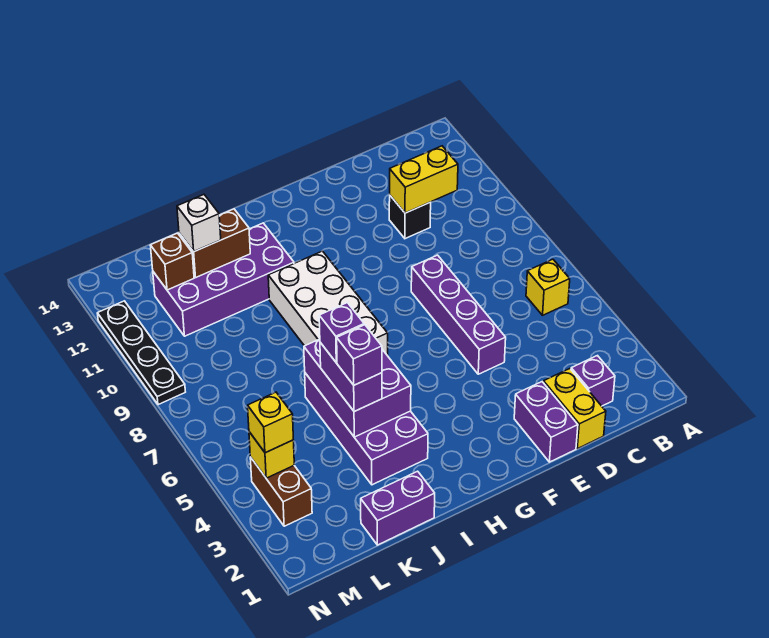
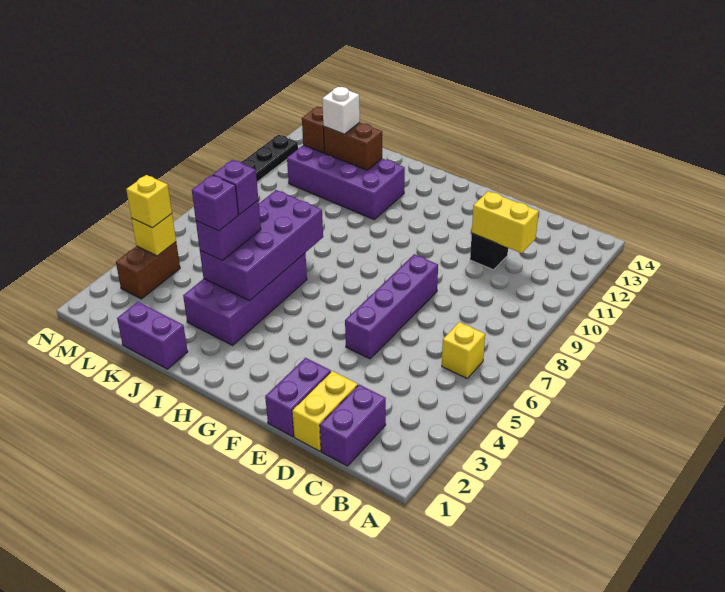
purple brick C2 level 1 -> purple brick C1:C2 level 1
white brick H7:I10 level 1 -> none
purple brick I4:J6 level 2 -> purple brick I4:J7 level 2

